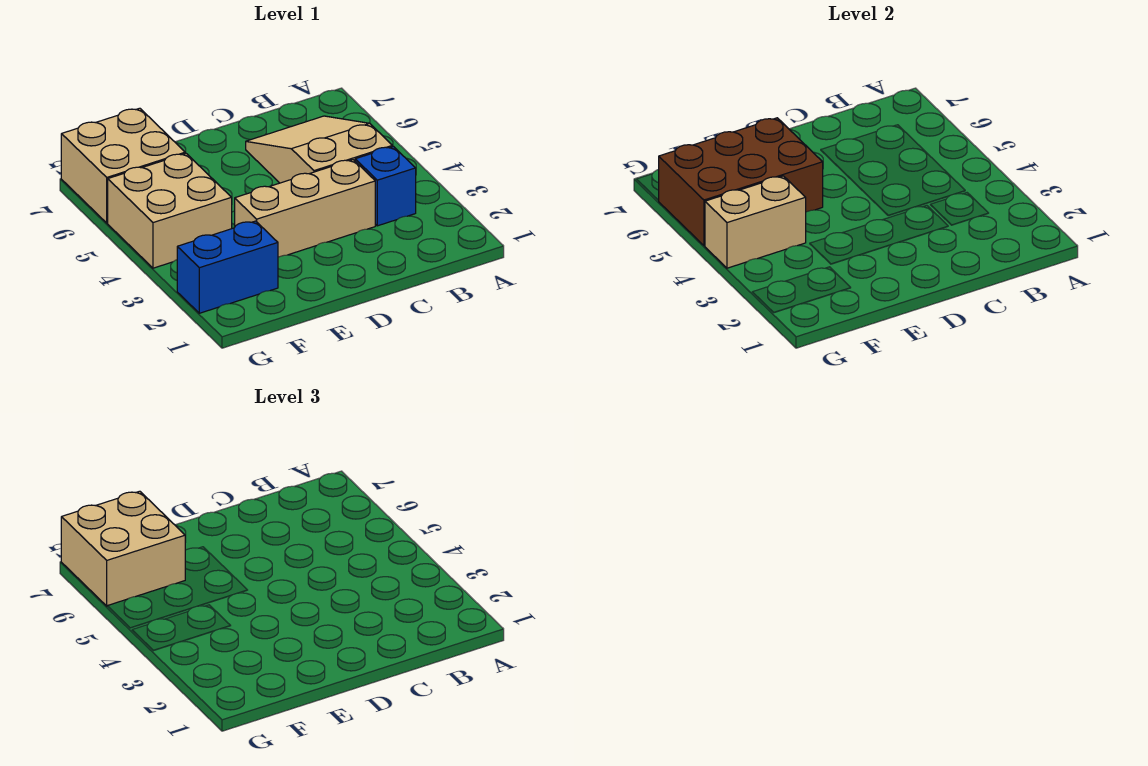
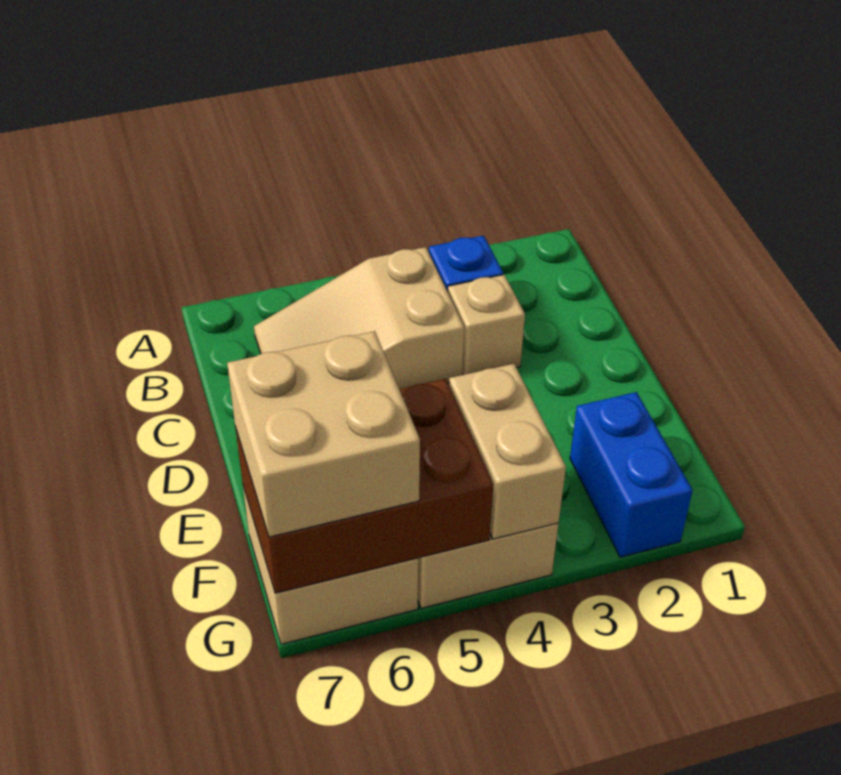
tan brick C3:E3 level 1 -> tan brick C3 level 1
brown brick E5:G6 level 2 -> brown brick F5:G7 level 2

